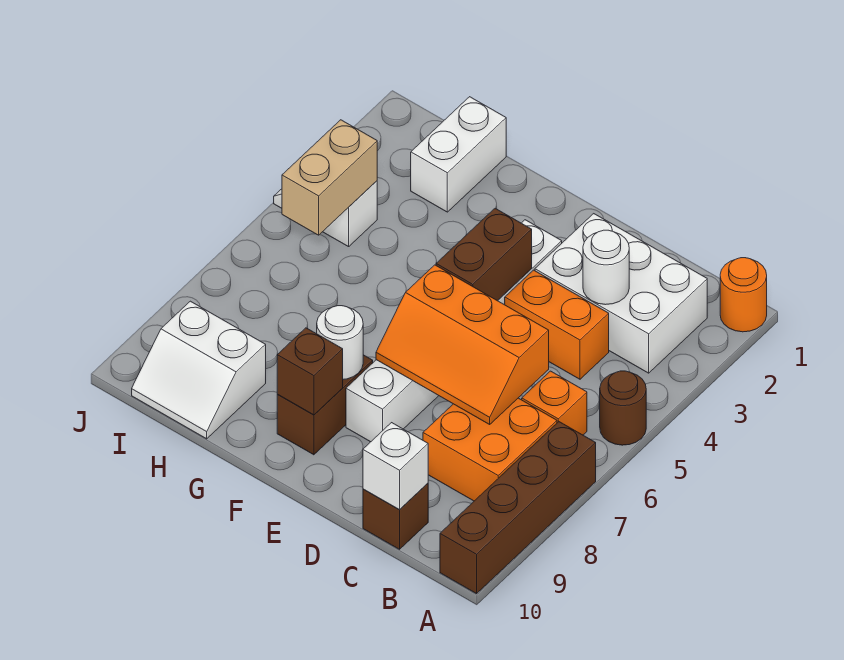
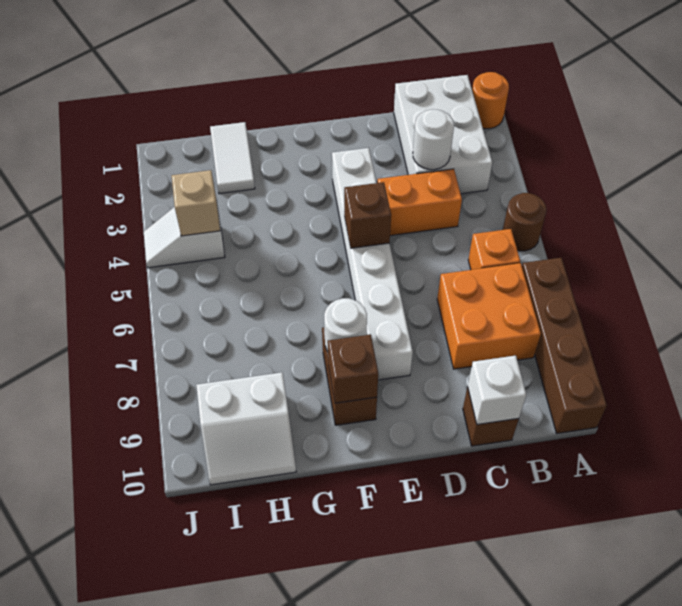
white brick B2:D3 level 1 -> white brick B1:C3 level 1
orange slope C6:E7 level 2 top 6 -> none
brown brick E4:E5 level 2 -> brown brick E5 level 2
white brick H1:H2 level 1 -> white tile H1:H2 level 1
tan brick I4:I5 level 2 -> tan brick I4 level 2

